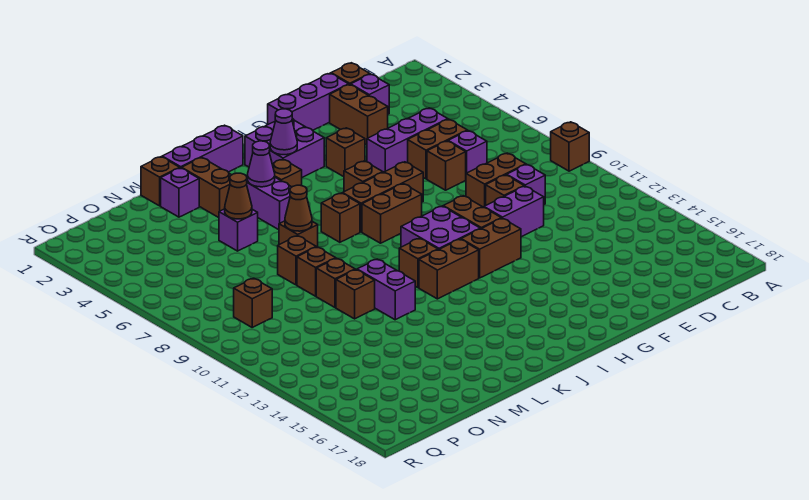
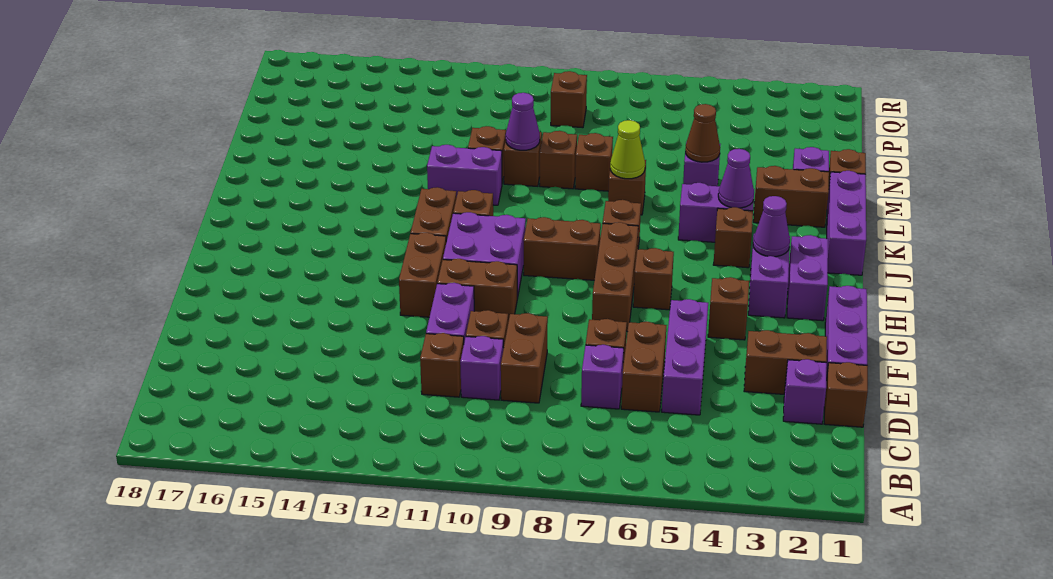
brown brick A9 level 1 -> brown brick D11 level 1
brown brick H8:I8 level 1 -> brown brick I8:I9 level 1
brown cone L7 level 2 -> lime cone L7 level 2
none -> purple cone M10 level 2

